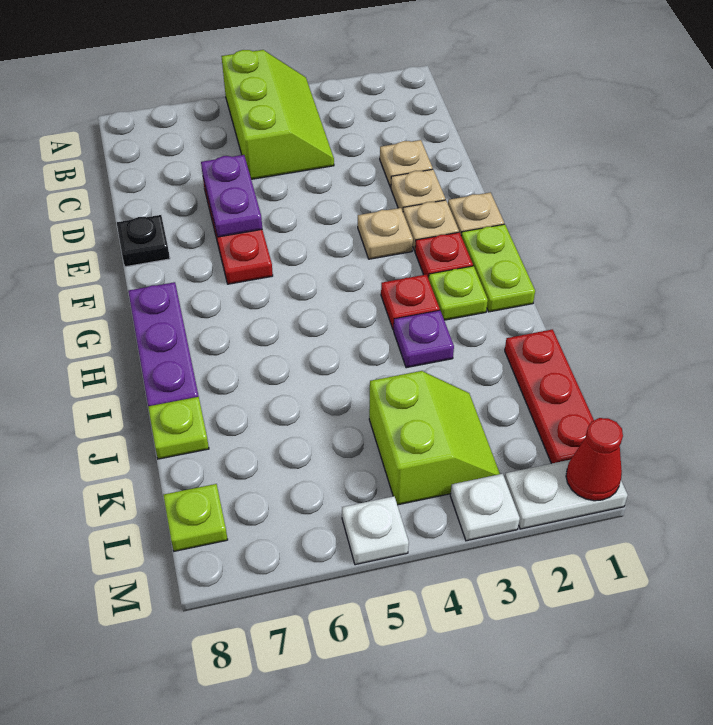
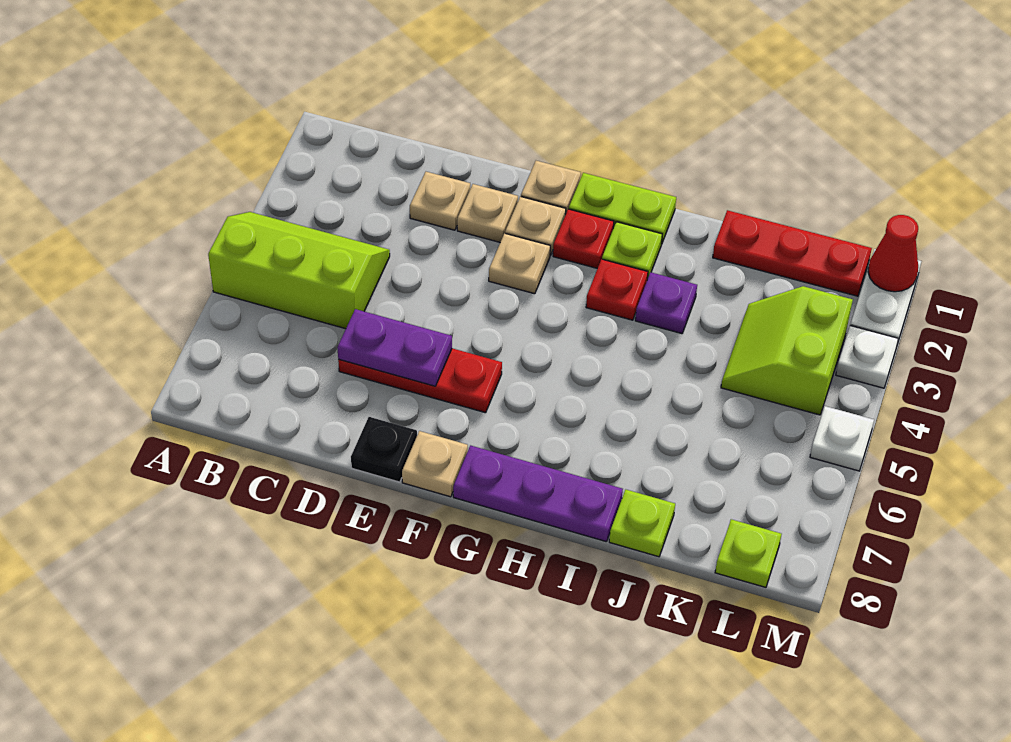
none -> tan plate F8 level 1
lime slope K3:L4 level 1 top 4 -> lime slope K3:L4 level 1 top L

